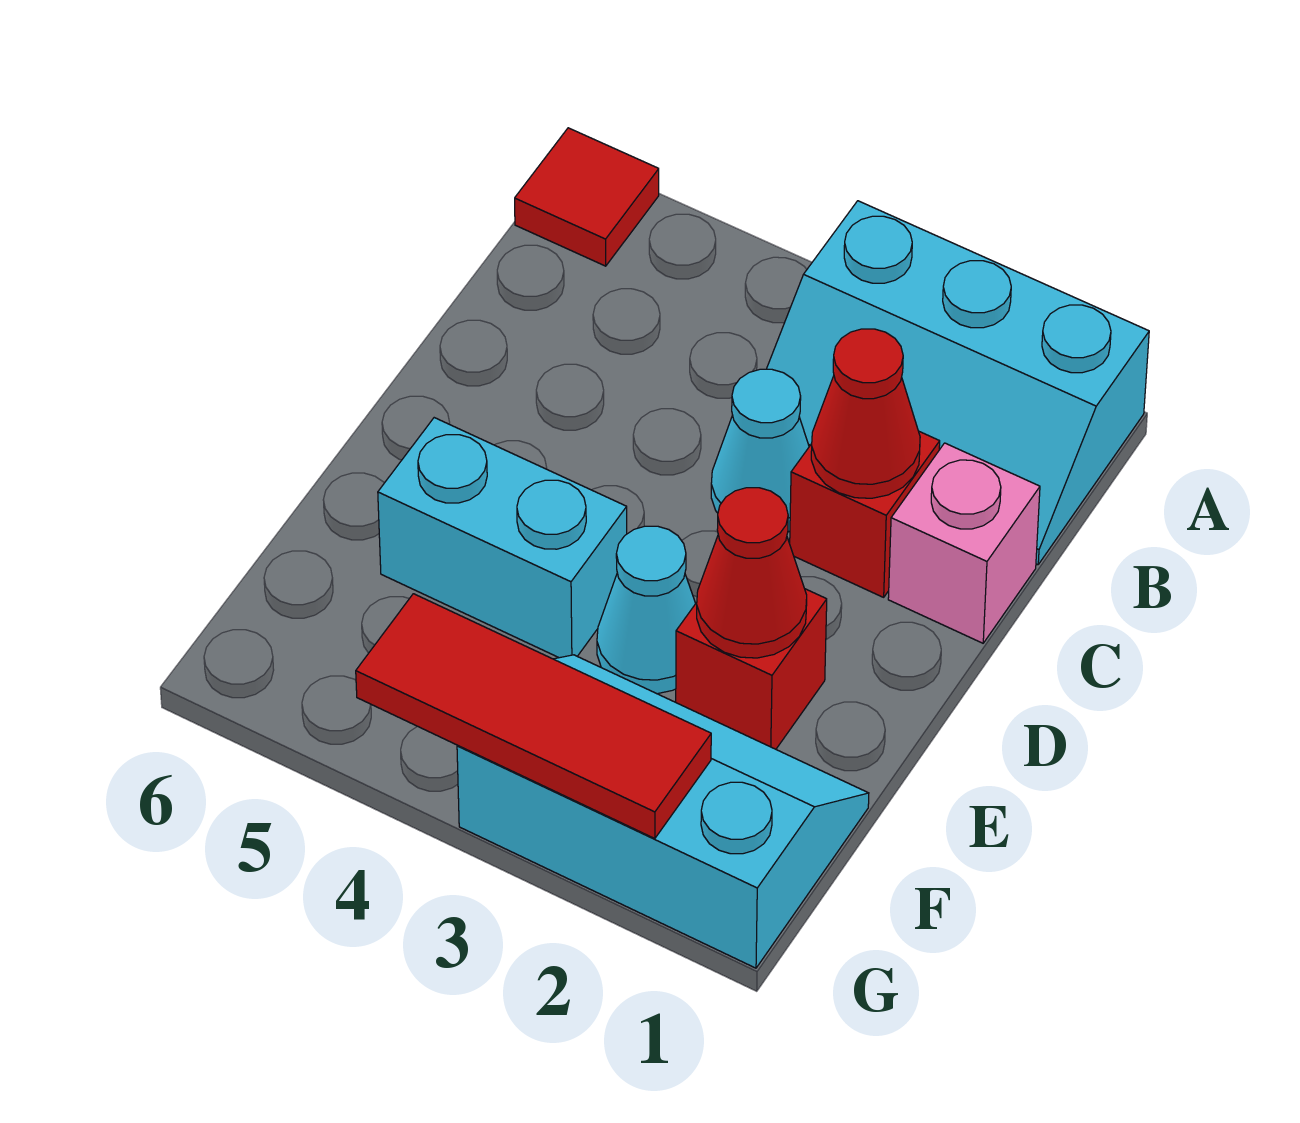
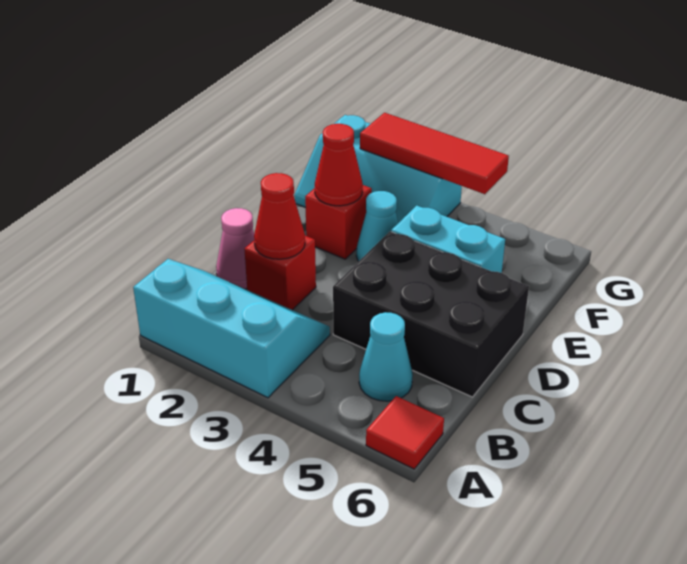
pink brick C1 level 1 -> pink cone C1 level 1
cyan cone C3 level 1 -> cyan cone B5 level 1
none -> black brick C4:D6 level 1

